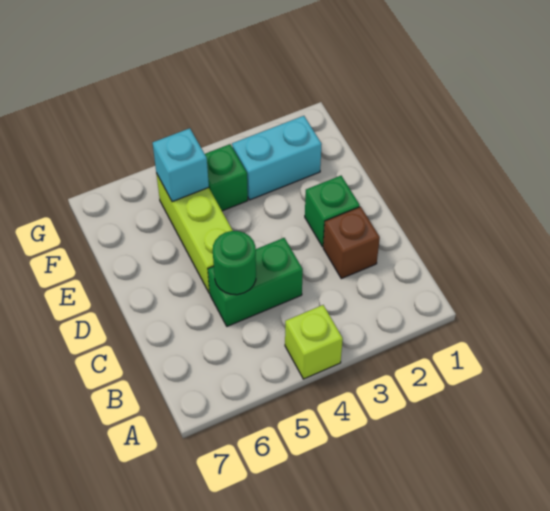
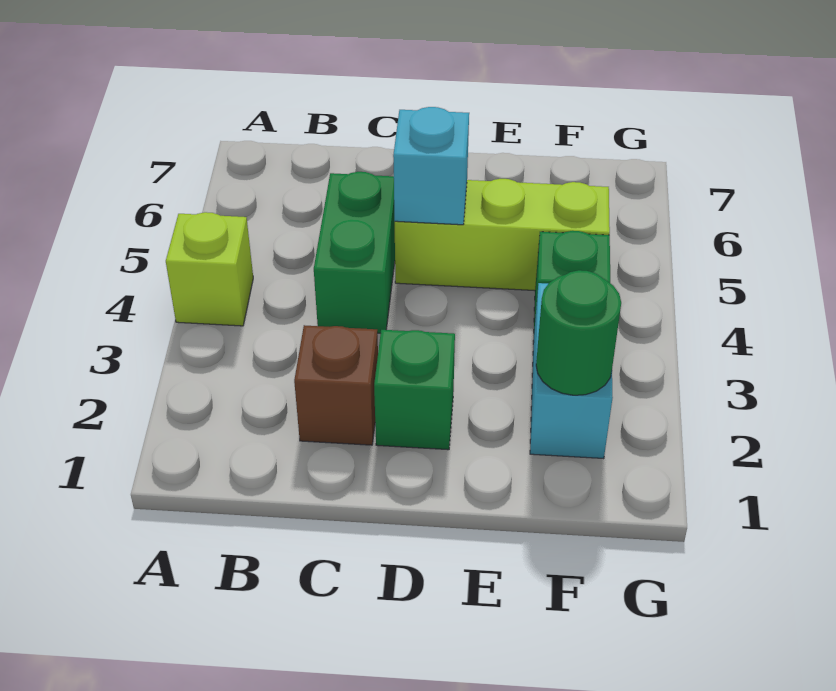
green round brick C5 level 2 -> green round brick F2 level 2
cyan brick F5 level 2 -> cyan brick D5 level 2

